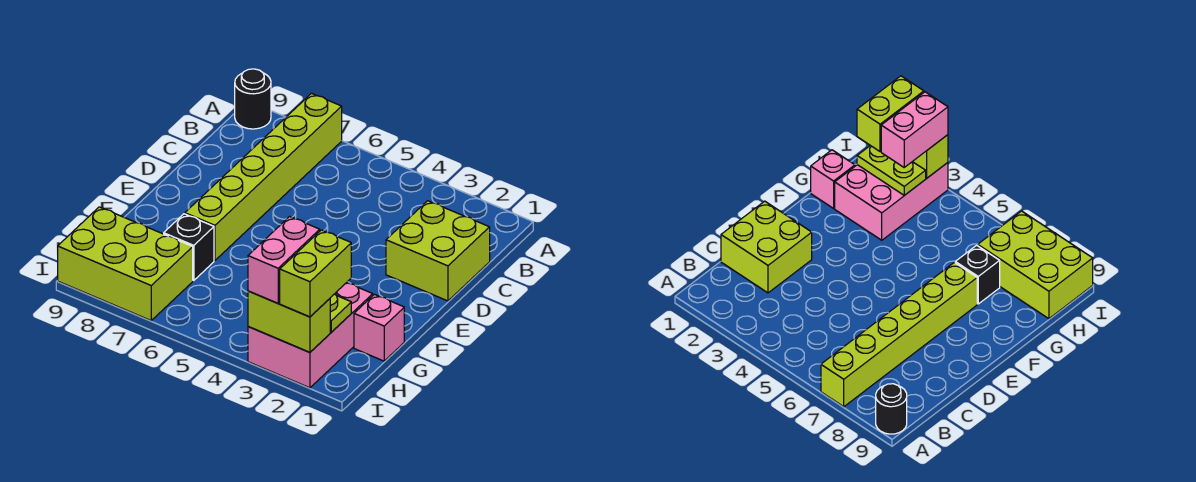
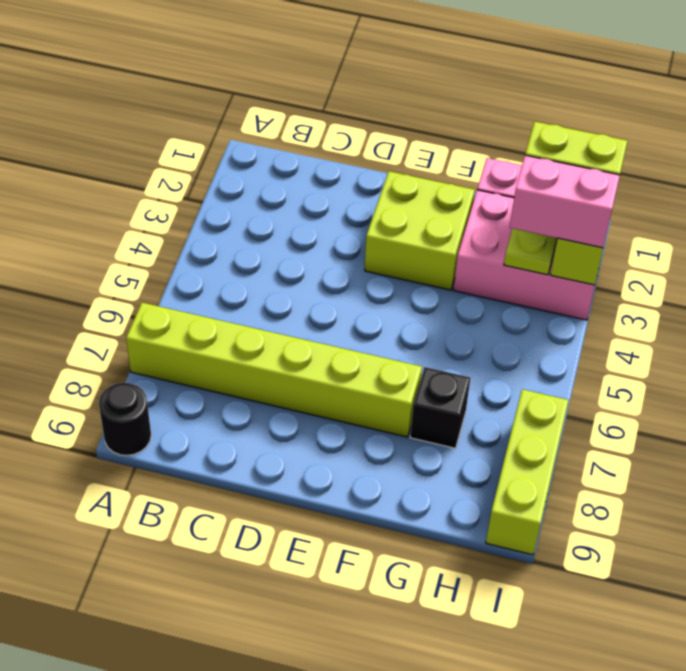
lime brick C1:D2 level 1 -> lime brick E2:F3 level 1
lime brick H7:I9 level 1 -> lime brick I7:I9 level 1

